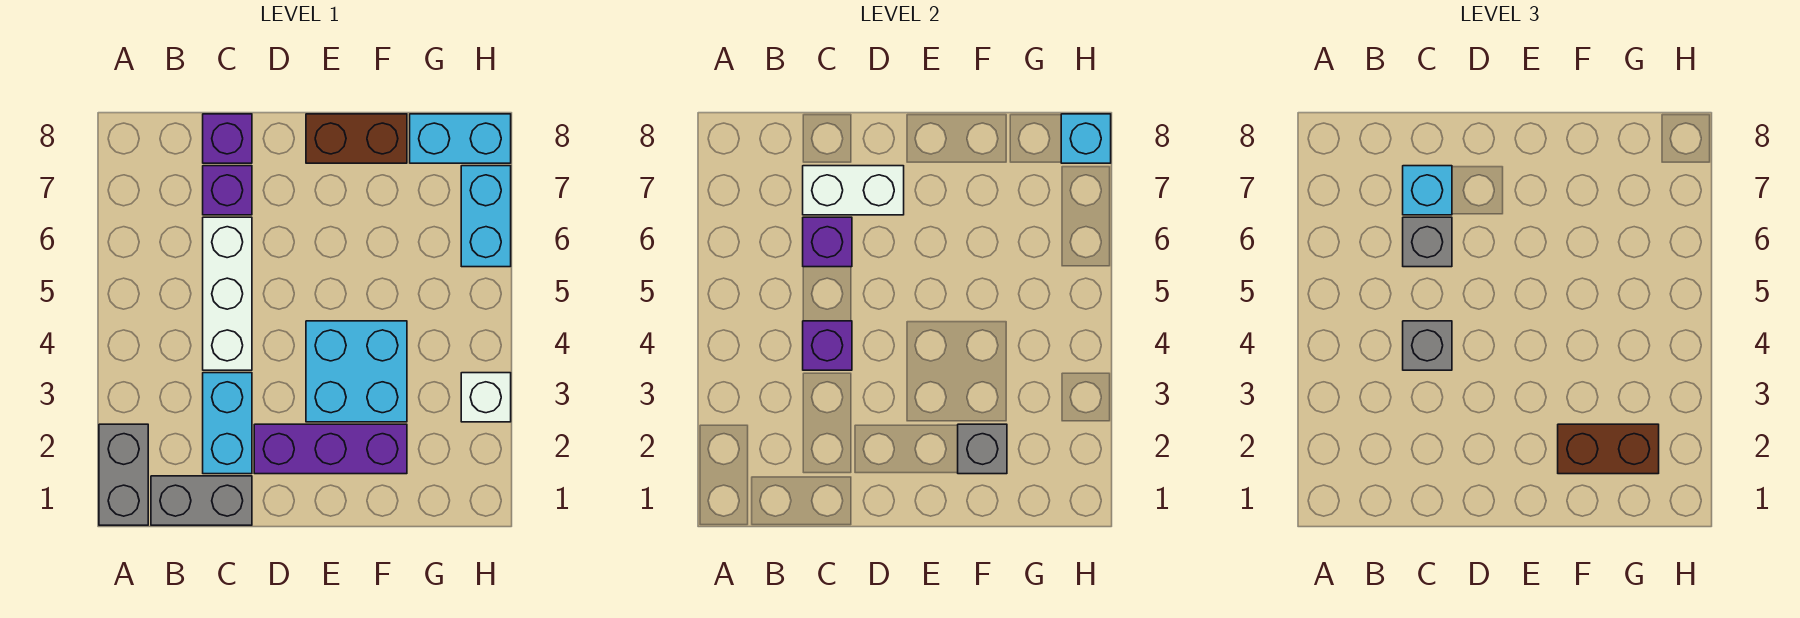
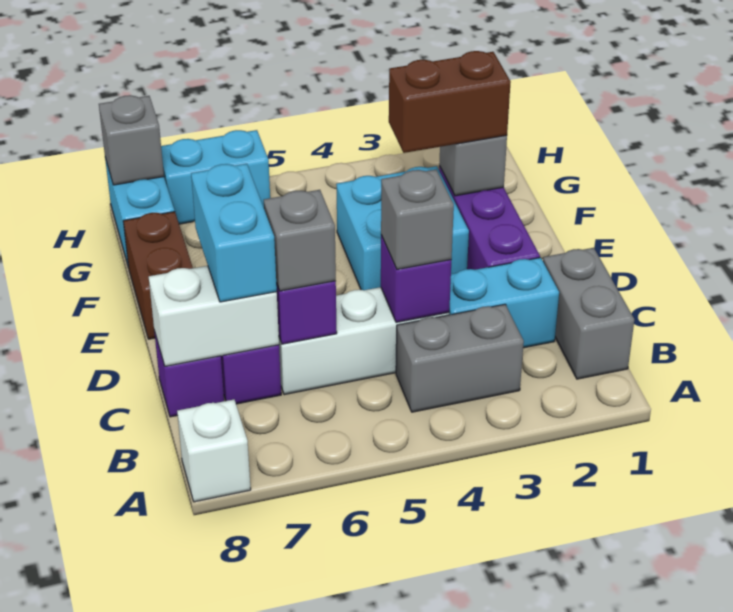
grey brick A1:A2 level 1 -> grey brick B3:B4 level 1
white brick C7:D7 level 2 -> white brick C7:C8 level 2
cyan brick C7 level 3 -> cyan brick C7:D7 level 3
brown brick F2:G2 level 3 -> brown brick F2:F3 level 3
white brick H3 level 1 -> white brick A8 level 1
cyan brick H8 level 2 -> grey brick H8 level 2

